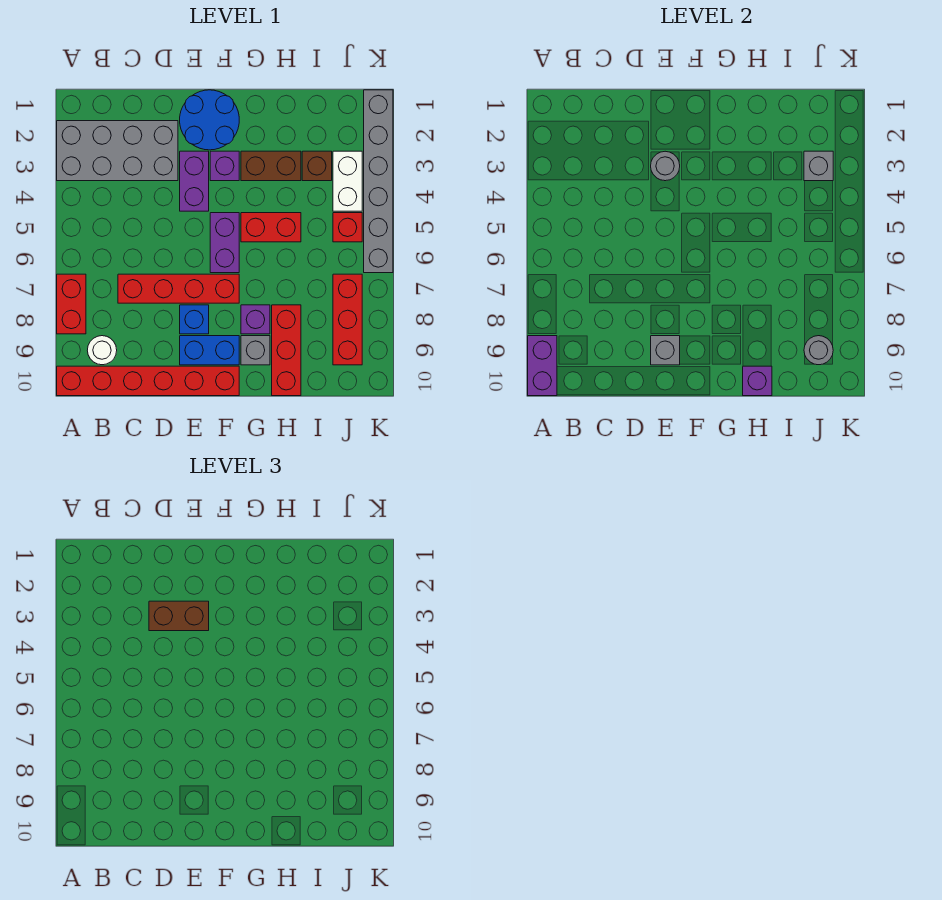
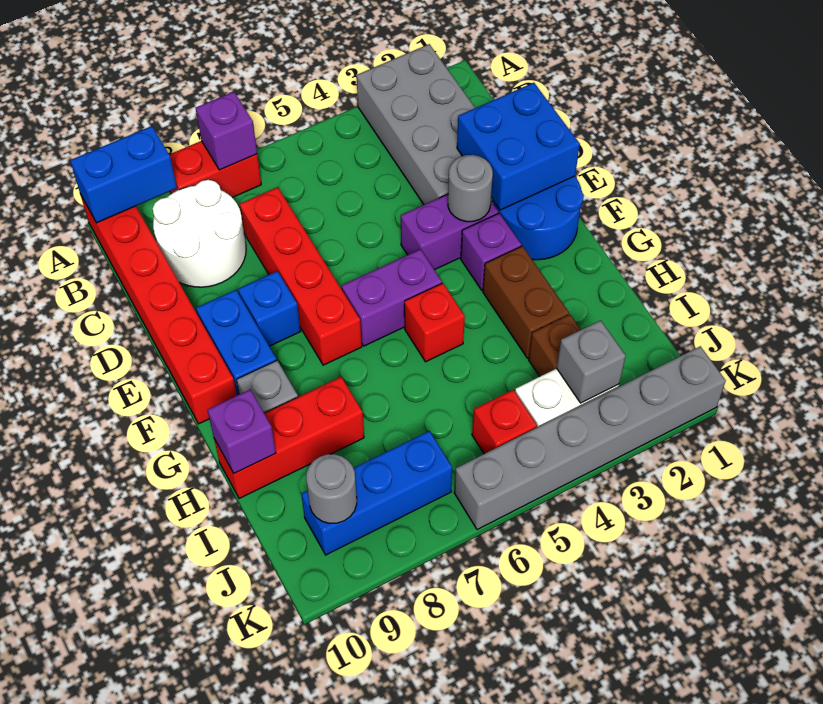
purple brick A9:A10 level 2 -> blue brick A9:A10 level 2
white round brick B9 level 1 -> white round brick B8:C9 level 1
none -> blue brick D1:E2 level 2
brown brick D3:E3 level 3 -> none
grey brick E9 level 2 -> none
red brick G5:H5 level 1 -> red brick G5 level 1
purple brick G8 level 1 -> purple brick A7 level 2
red brick J7:J9 level 1 -> blue brick J7:J9 level 1

